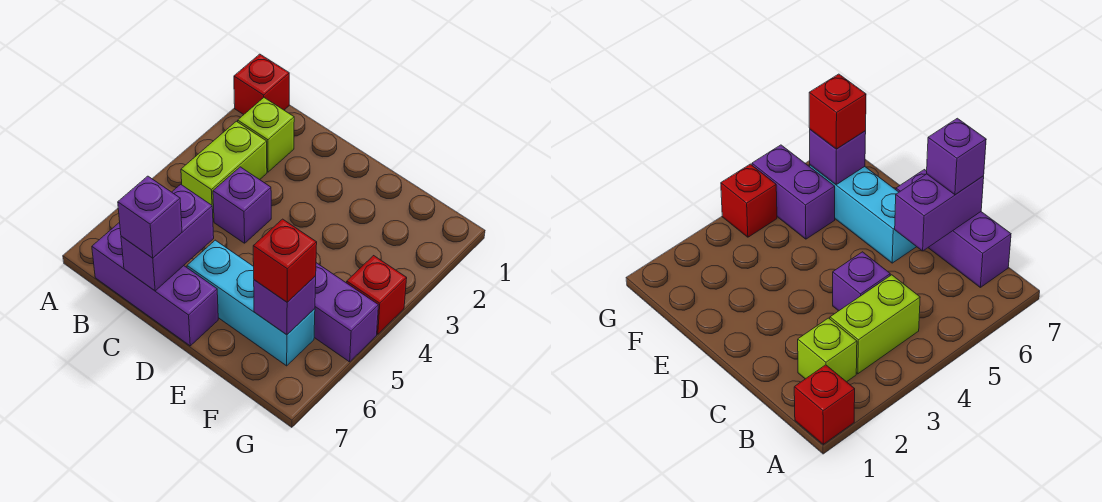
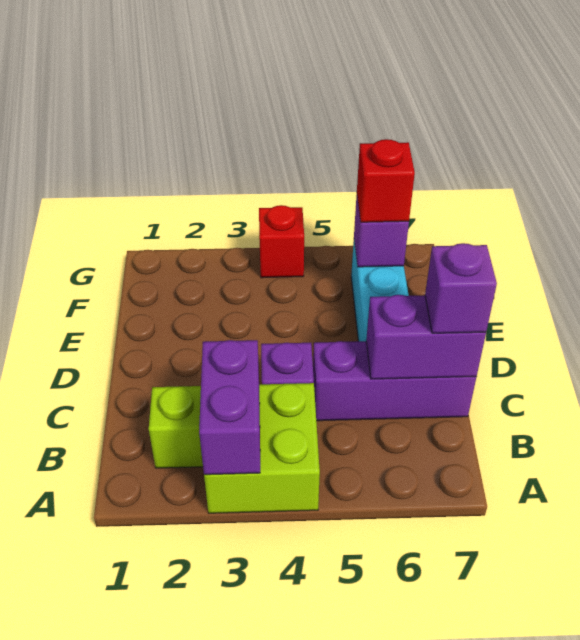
red brick A1 level 1 -> none
lime brick B3:B4 level 1 -> lime brick A3:B4 level 1
purple brick B7:D7 level 1 -> purple brick C5:C7 level 1
purple brick F5:G5 level 1 -> purple brick A3:B3 level 2

